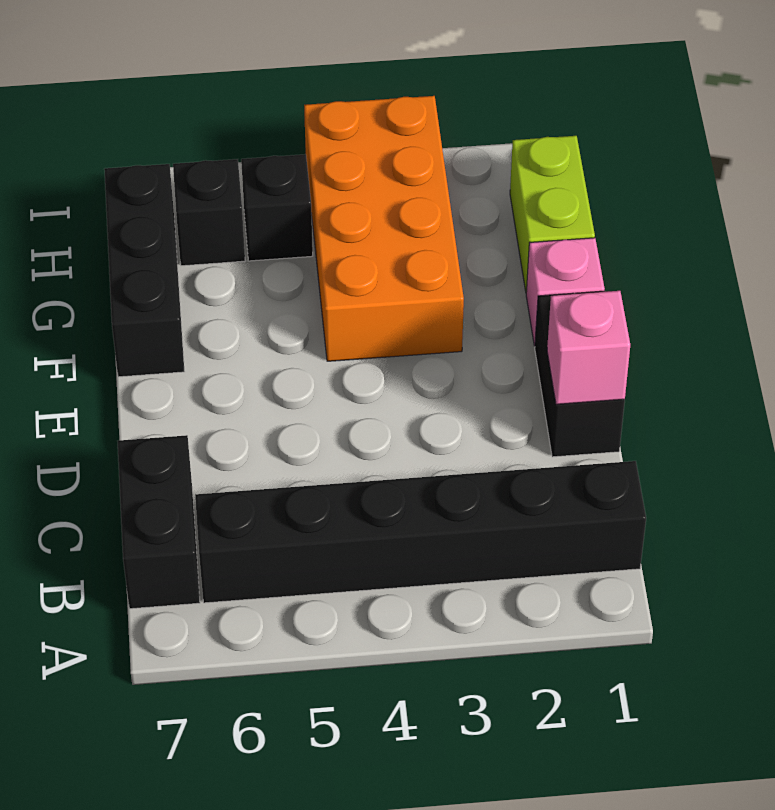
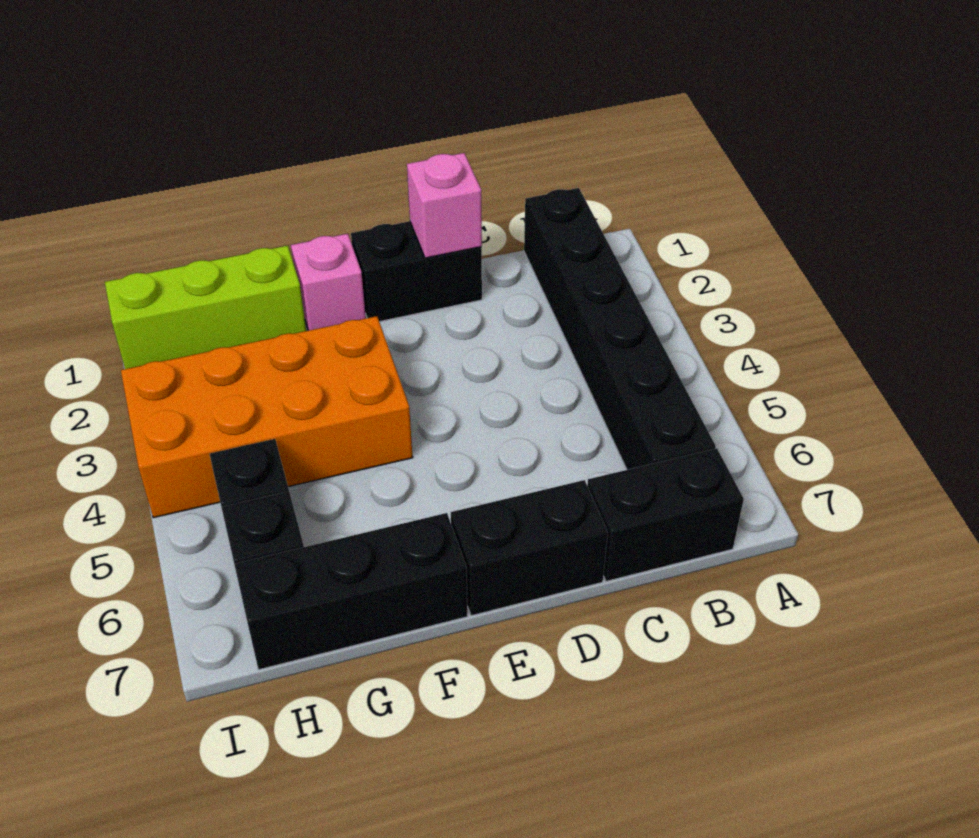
none -> black brick D7:E7 level 1
lime brick G1:H1 level 1 -> lime brick G1:I1 level 1

